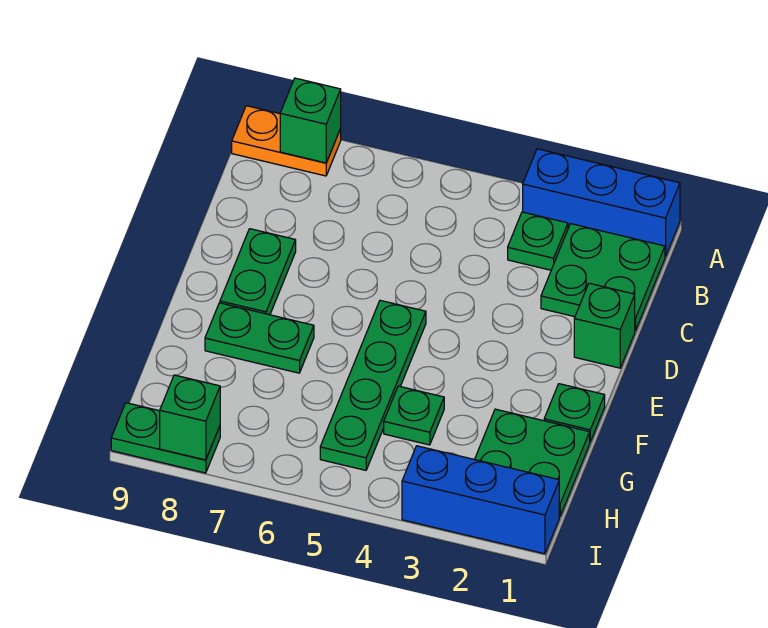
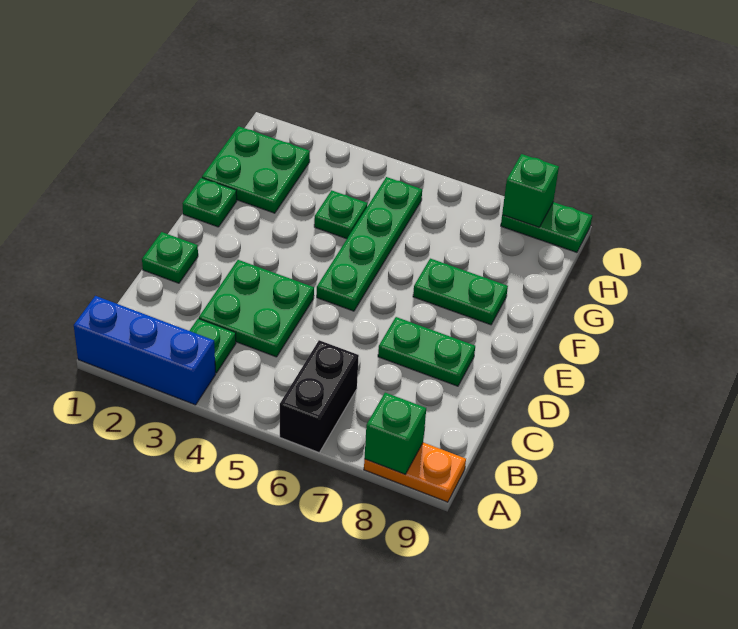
none -> black brick A6:B6 level 1
green plate B1:C2 level 1 -> green plate C3:D4 level 1
green brick D1 level 1 -> green plate D1 level 1
green plate D8:E8 level 1 -> green plate D7:D8 level 1
blue brick I1:I3 level 1 -> none

